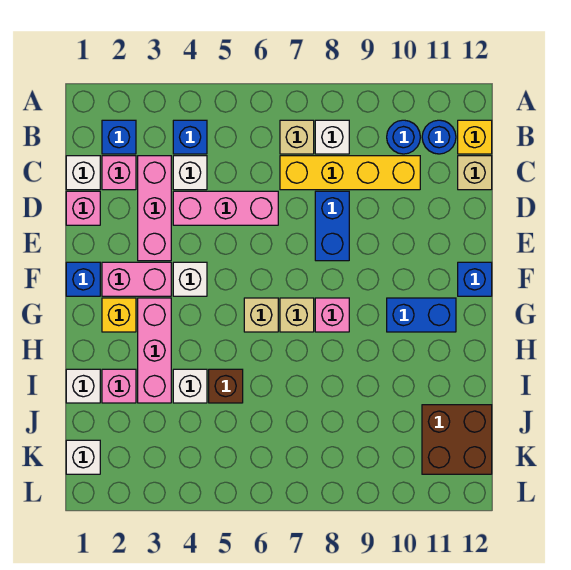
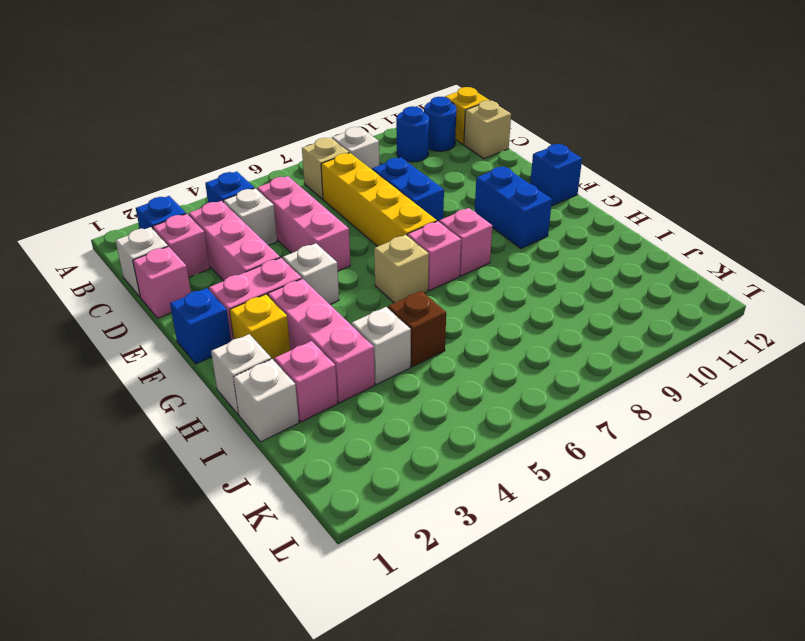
yellow brick C7:C10 level 1 -> yellow brick C7:F7 level 1
pink brick D4:D6 level 1 -> pink brick C5:E5 level 1
tan brick G7 level 1 -> pink brick G7 level 1
blue brick G10:G11 level 1 -> blue brick F10:G10 level 1
brown brick J11:K12 level 1 -> none
white brick K1 level 1 -> white brick H1 level 1

